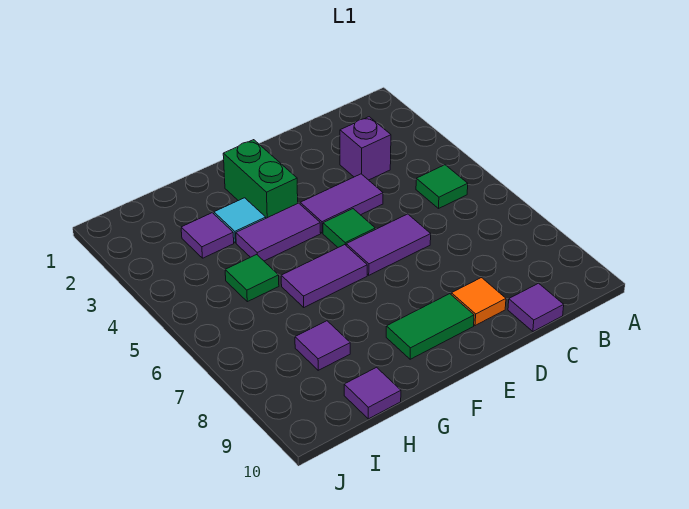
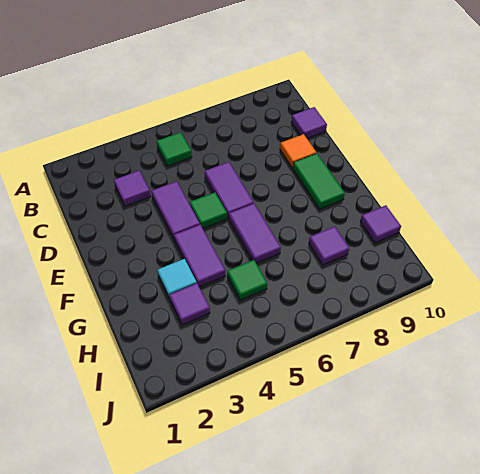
purple brick C3 level 1 -> purple tile C3 level 1
green brick F2:F3 level 1 -> none

